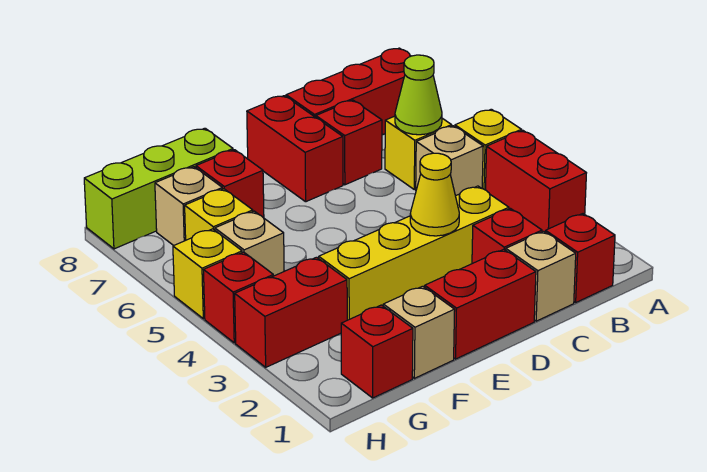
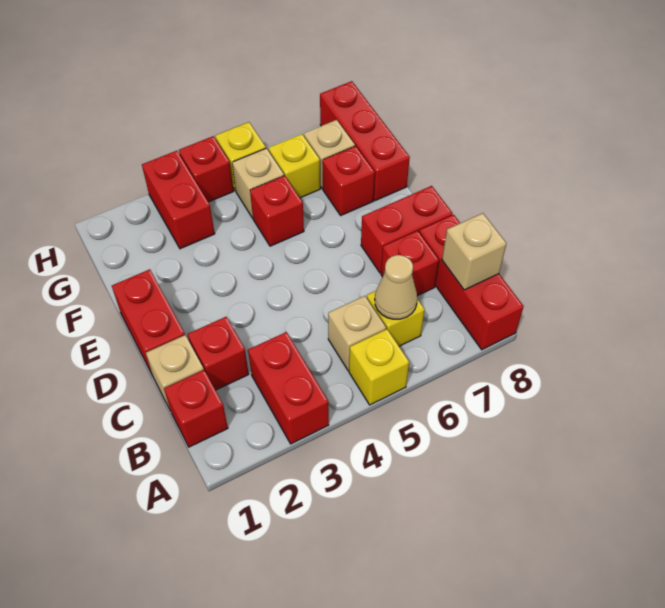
red brick A3:A4 level 1 -> red brick A3:B3 level 1
lime cone B6 level 2 -> tan cone B6 level 2
yellow brick C3:F3 level 1 -> none
yellow cone D3 level 2 -> none
tan brick F1 level 1 -> tan brick B8 level 2
lime brick F8:H8 level 1 -> red brick F8:H8 level 1
red brick G1 level 1 -> red brick F5 level 1

